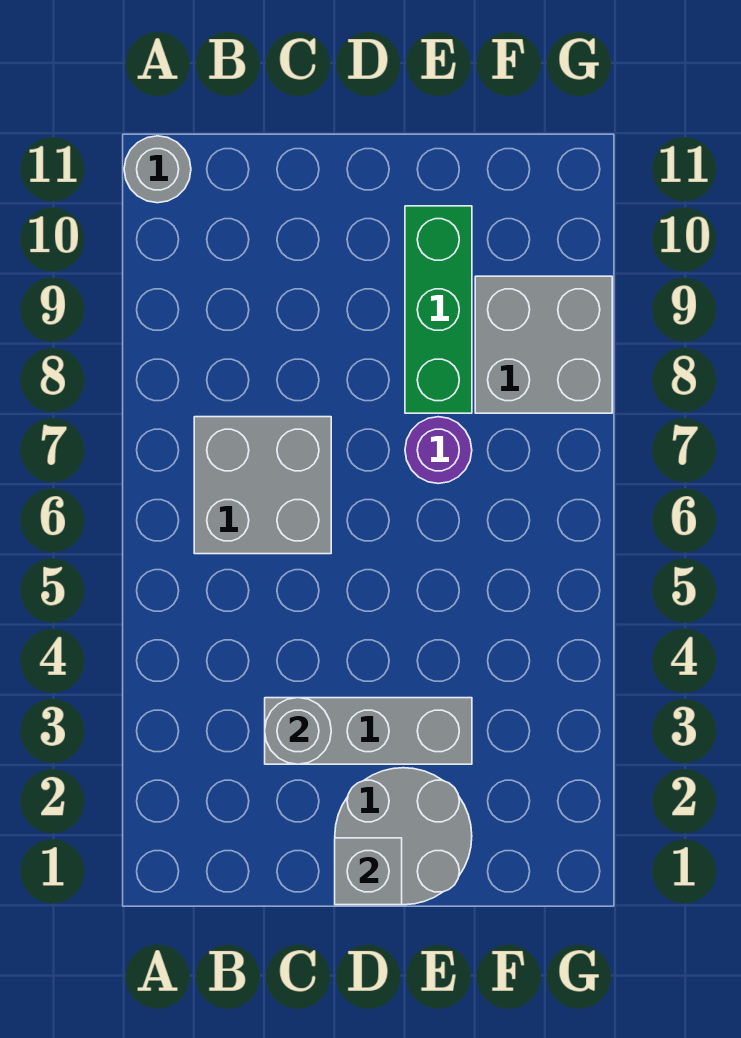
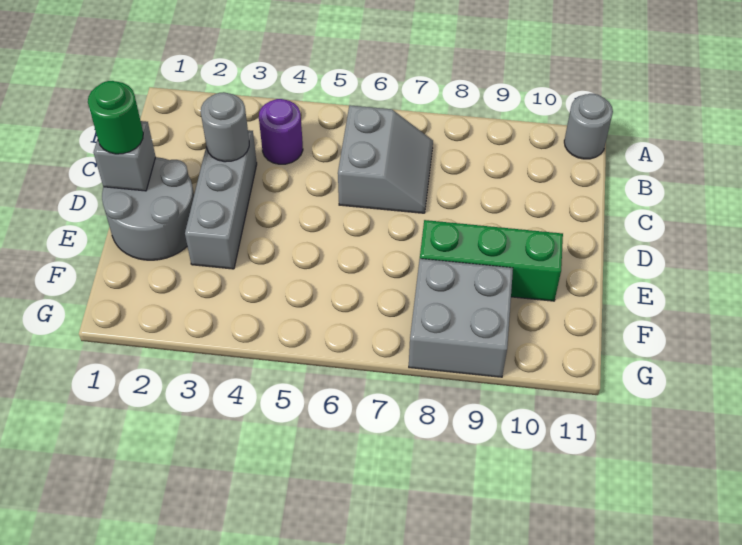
grey brick B6:C7 level 1 -> grey slope B6:C7 level 1 top 6
none -> green round brick D1 level 3
purple round brick E7 level 1 -> purple round brick B4 level 1

